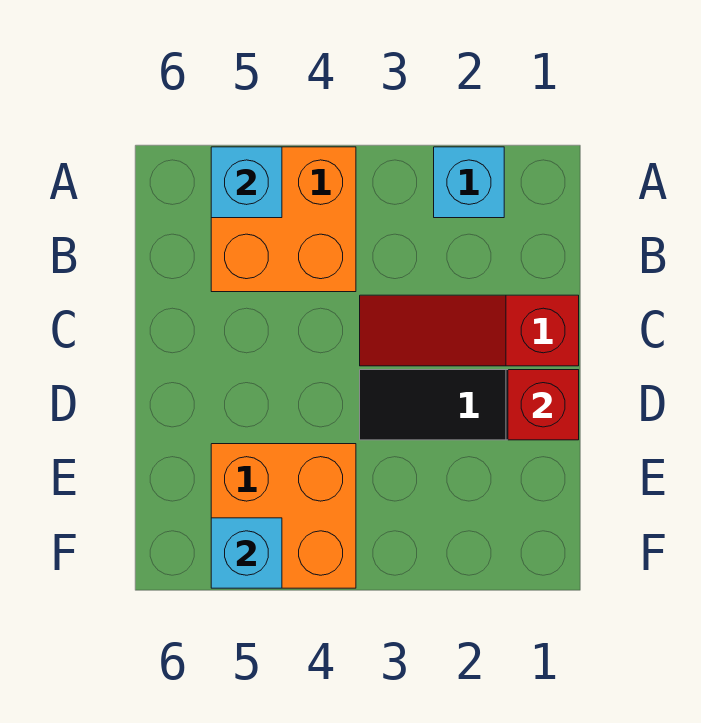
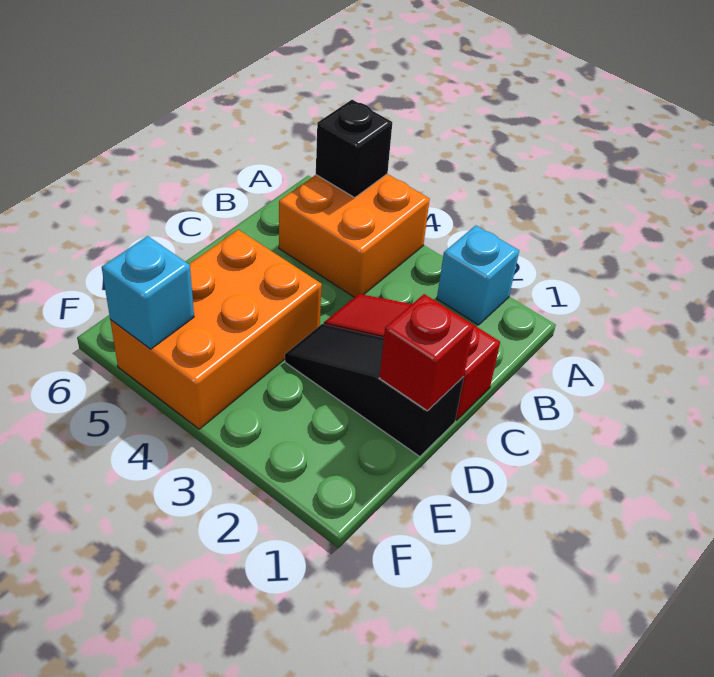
cyan brick A5 level 2 -> black brick A5 level 2
orange brick E4:F5 level 1 -> orange brick D4:F5 level 1

